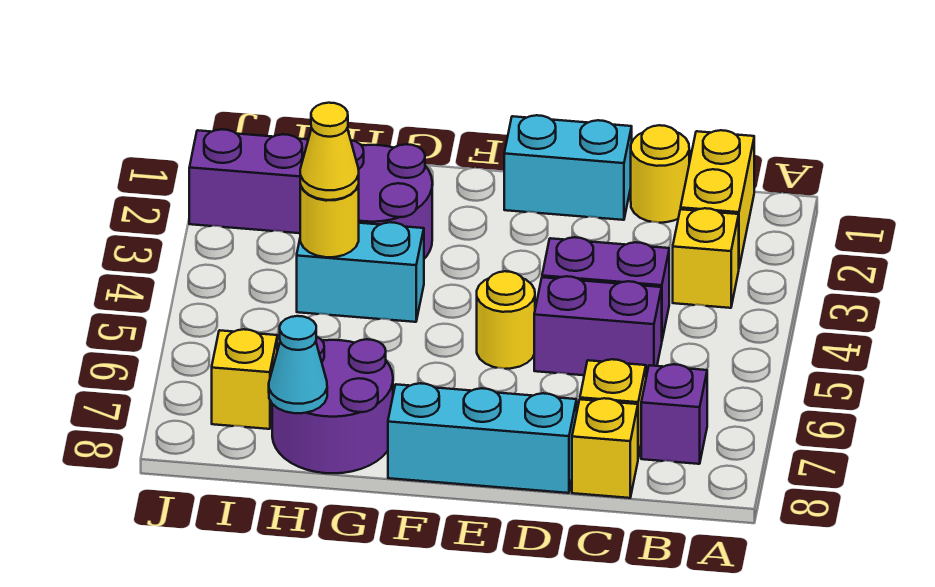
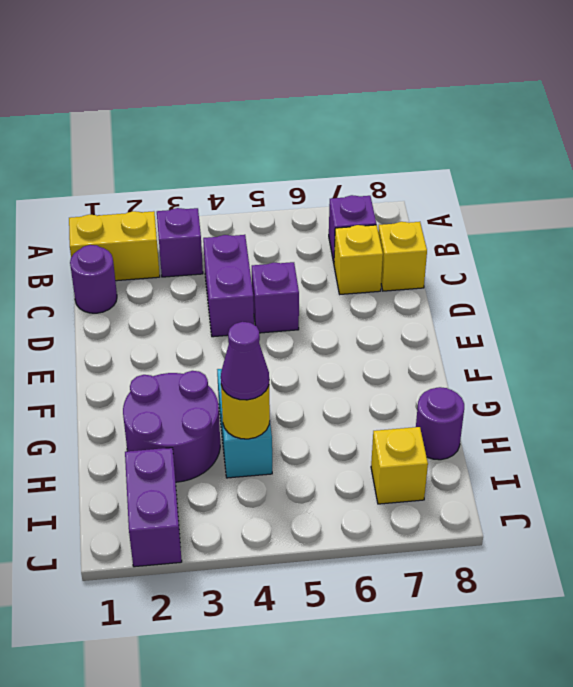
yellow brick B3 level 1 -> purple brick B3 level 1
yellow round brick C1 level 1 -> purple round brick C1 level 1
purple brick C5:D5 level 1 -> purple brick D5 level 1
cyan brick D1:E1 level 1 -> none
cyan brick D8:F8 level 1 -> none
yellow round brick E5 level 1 -> none
purple round brick G7:H8 level 1 -> purple round brick H8 level 1
yellow cone H4 level 3 -> purple cone H4 level 3
cyan cone H8 level 2 -> none

